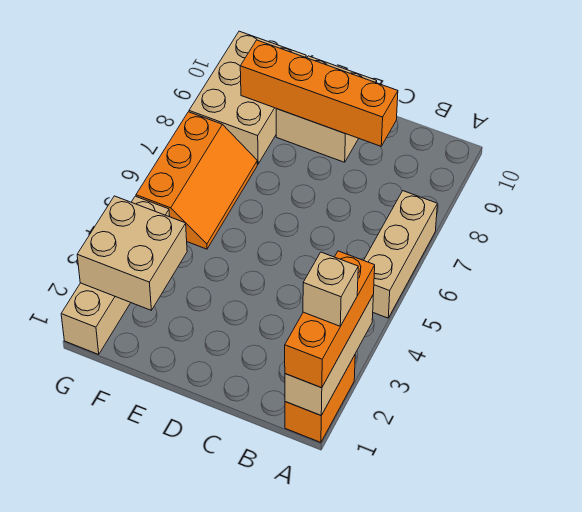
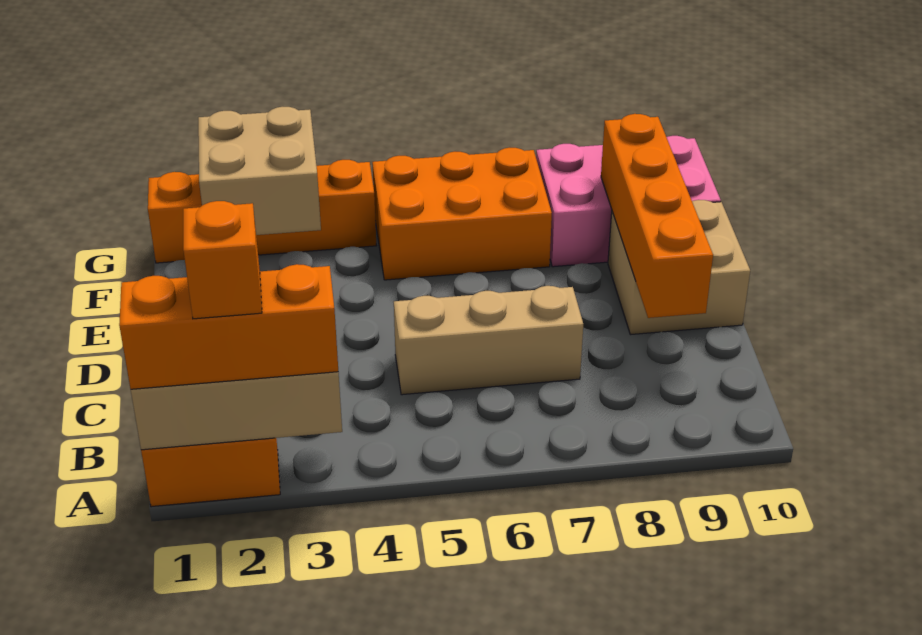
tan brick A2 level 4 -> orange brick A2 level 4
tan brick A5:A7 level 1 -> tan brick C5:C7 level 1
orange slope F5:G7 level 1 top G -> orange brick F5:G7 level 1
tan brick F8:G10 level 1 -> pink brick F8:G10 level 1
tan brick G1:G4 level 1 -> orange brick G1:G4 level 1

